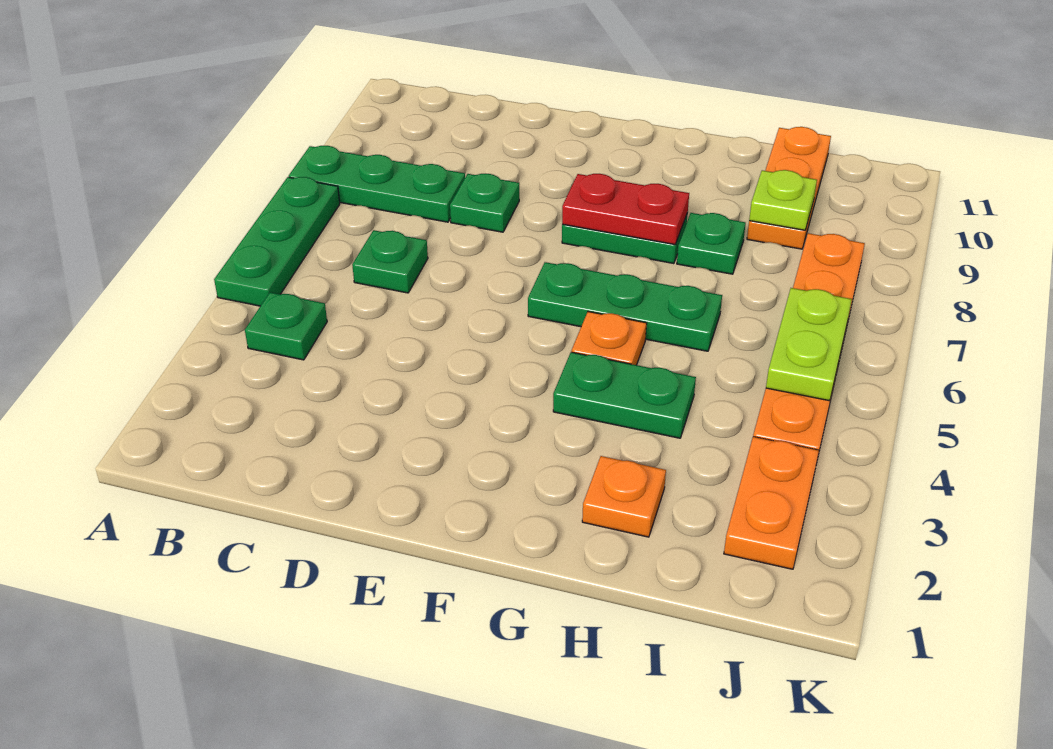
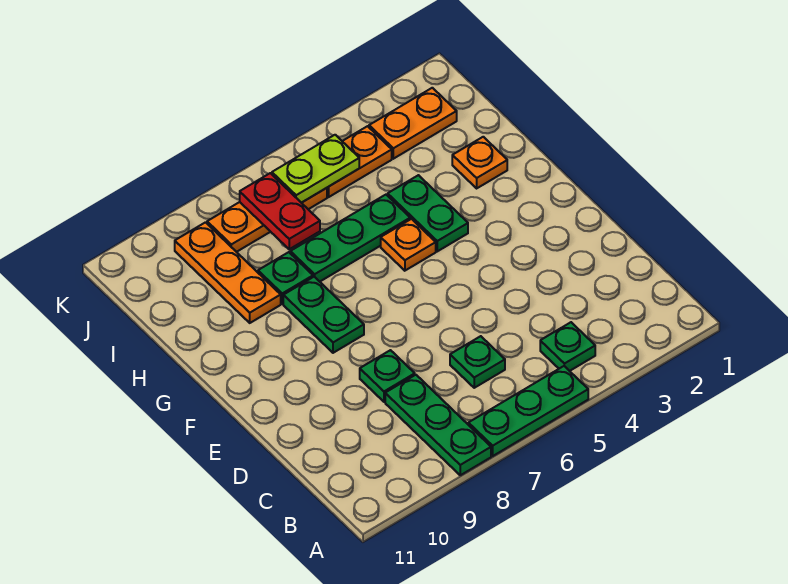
green plate F6:H6 level 1 -> green plate H5:H7 level 1
red plate F8:G8 level 2 -> red plate I7:J7 level 2
orange plate I9:I11 level 1 -> orange plate H9:J9 level 1
lime plate I9 level 2 -> none

